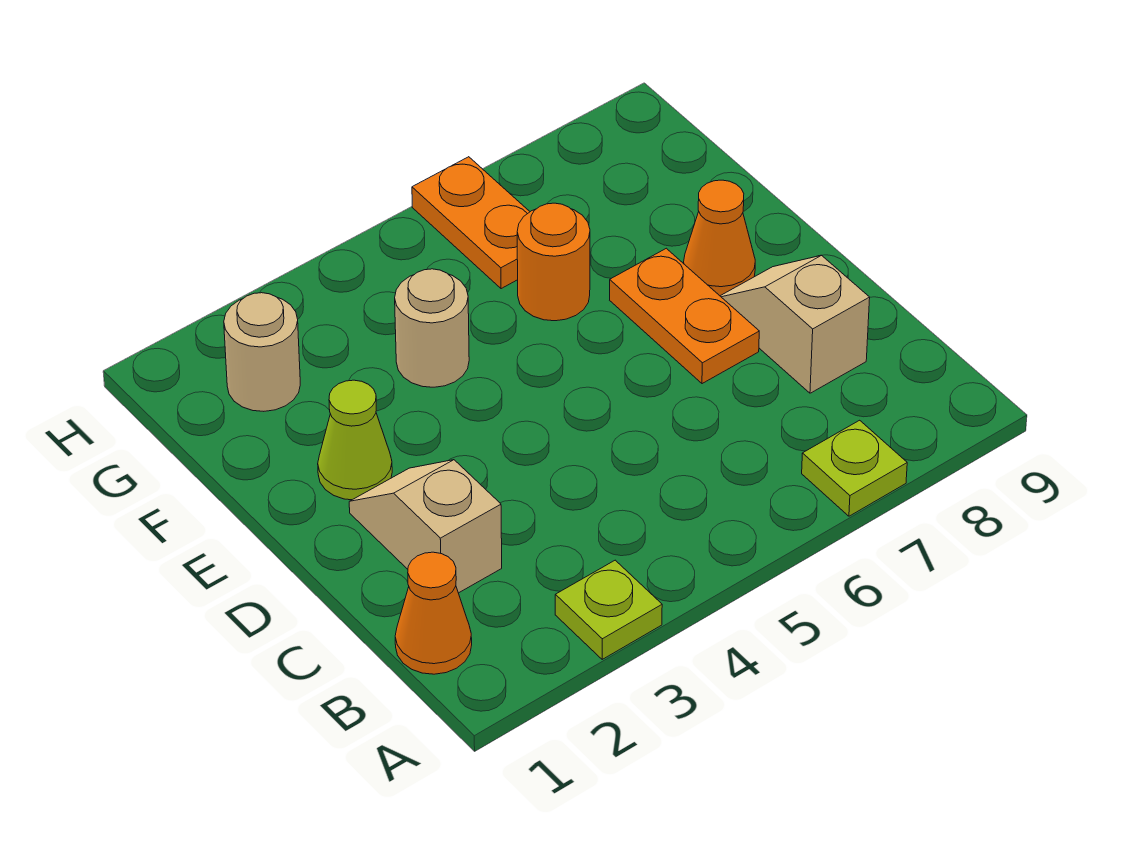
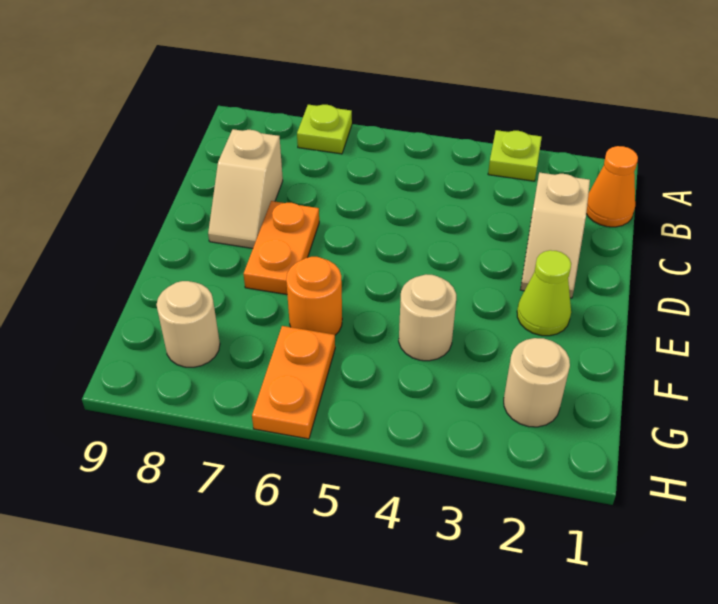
orange cone E8 level 1 -> none
none -> tan round brick G8 level 1

